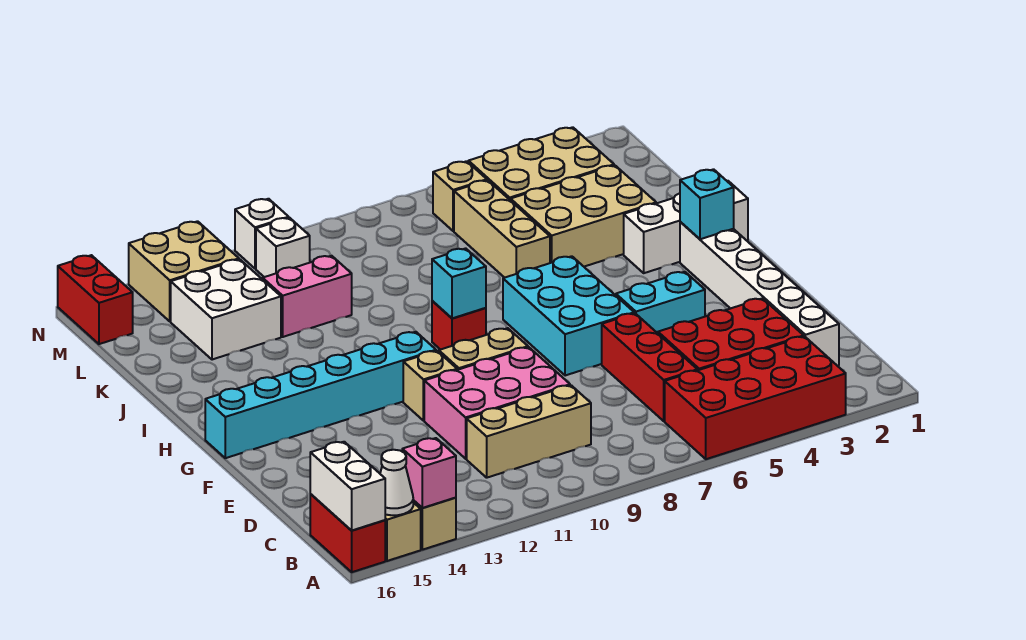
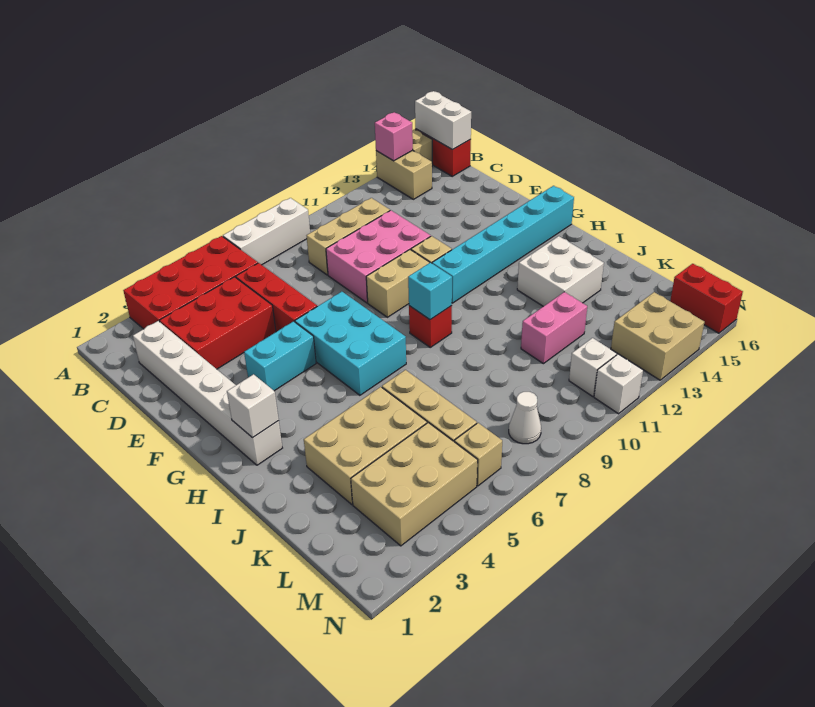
white cone A15 level 2 -> white cone M8 level 1
cyan brick H2 level 2 -> white brick H2 level 2
white brick I1:I3 level 1 -> white brick A7:A9 level 1
white brick K13:L14 level 1 -> white brick I13:J14 level 1

